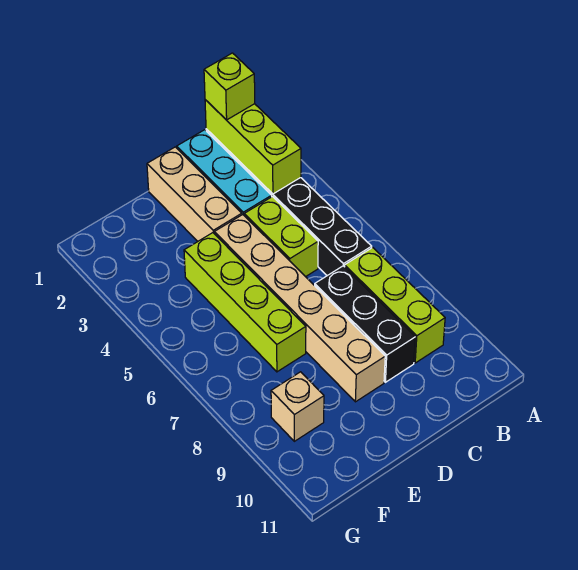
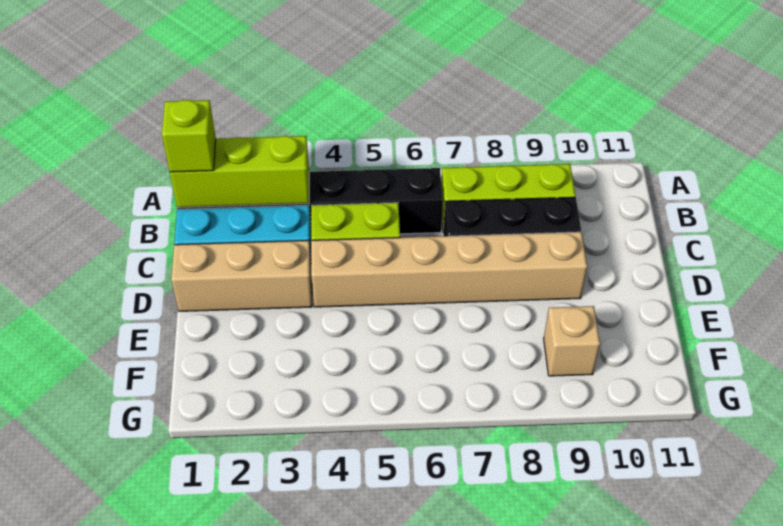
lime brick E4:E7 level 1 -> none

